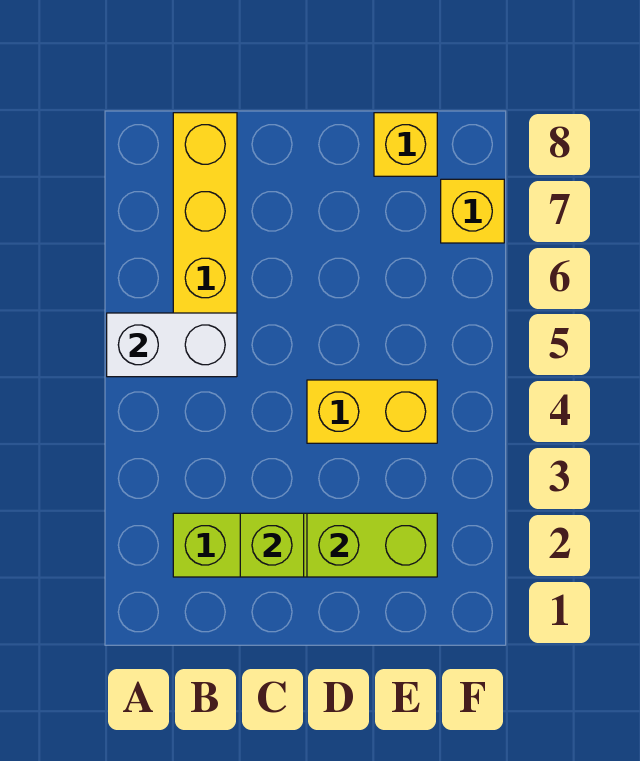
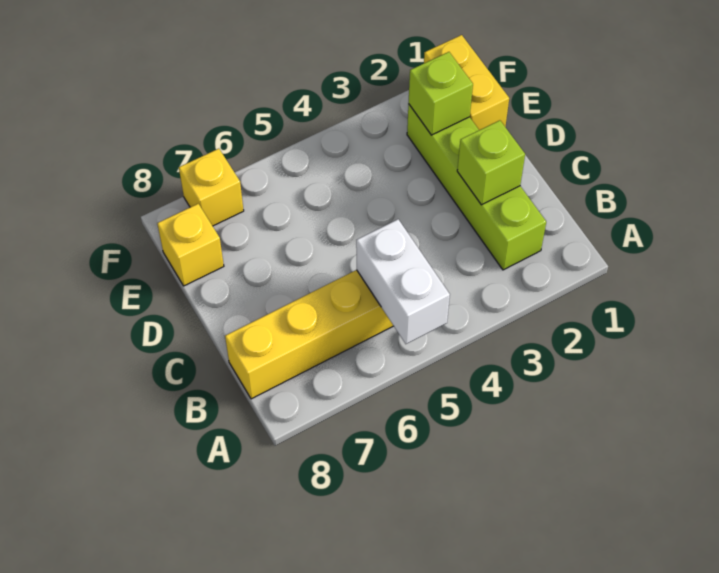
lime brick D2:E2 level 2 -> lime brick E2 level 2
yellow brick D4:E4 level 1 -> yellow brick E1:F1 level 1

